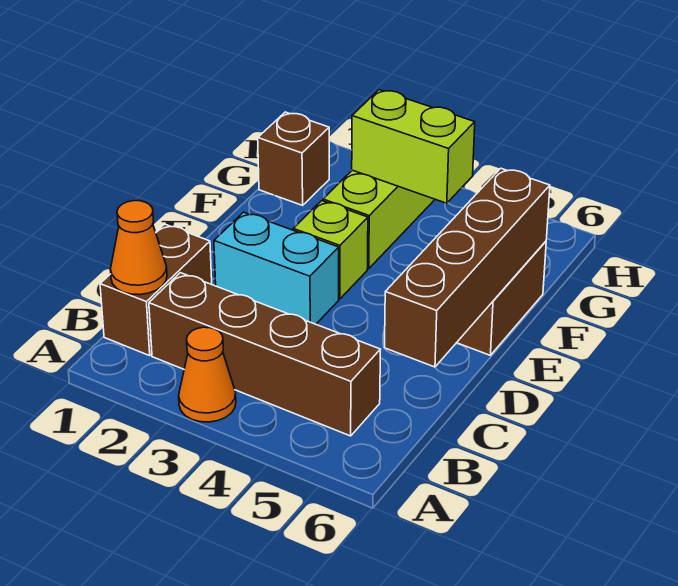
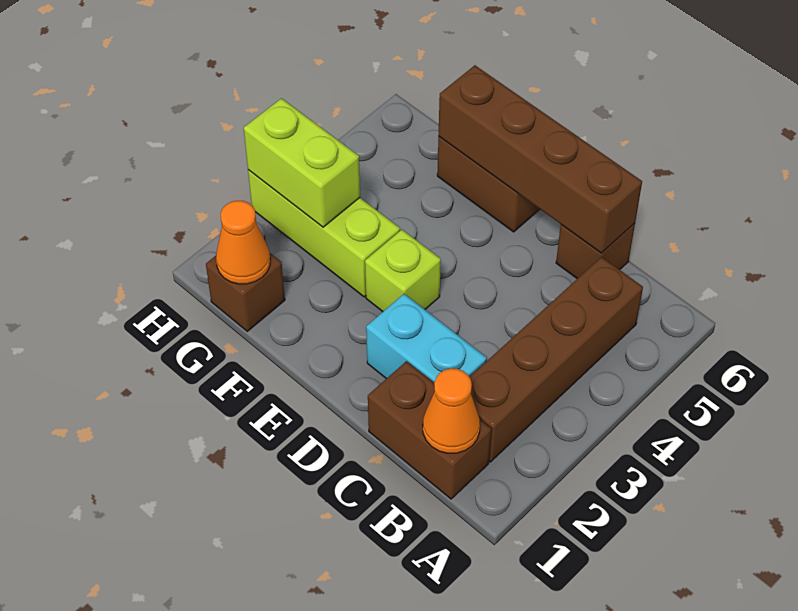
orange cone A3 level 1 -> orange cone G1 level 2
none -> brown brick C6 level 1
cyan brick D2:D3 level 1 -> cyan brick C2:D2 level 1
lime brick G3:G4 level 2 -> lime brick G3:H3 level 2

